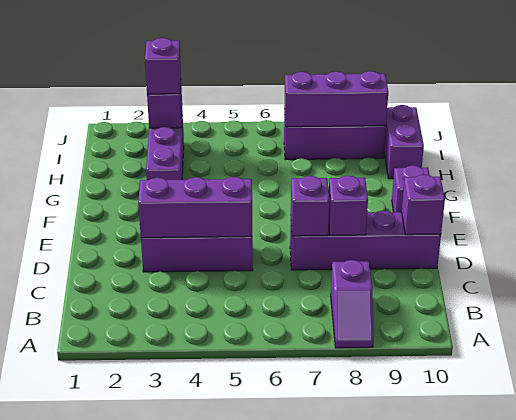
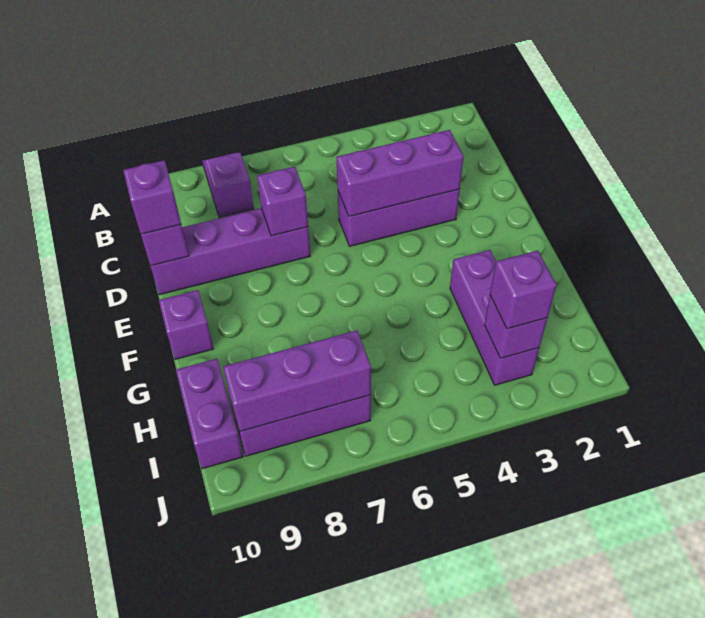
purple brick D8 level 2 -> purple brick D10 level 3

